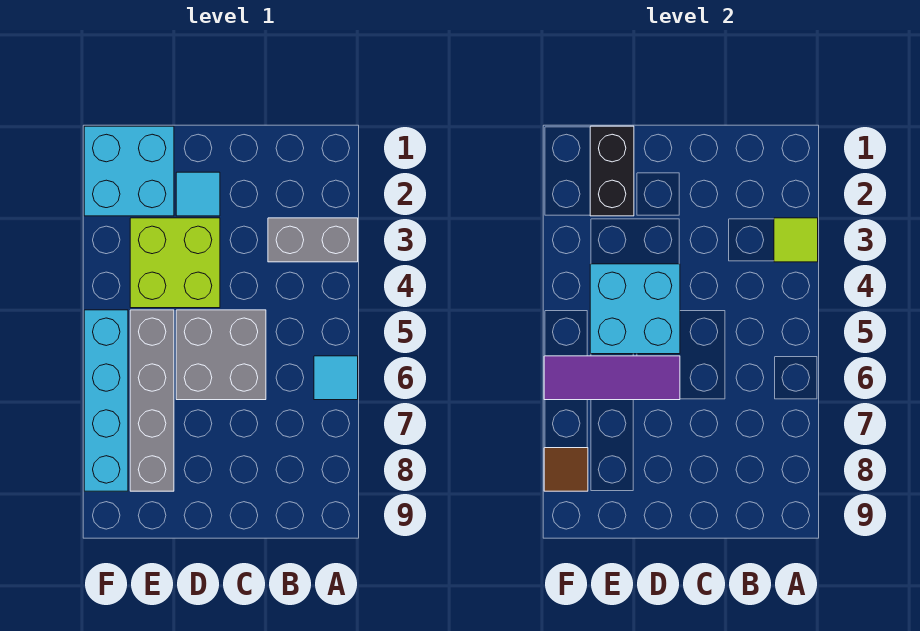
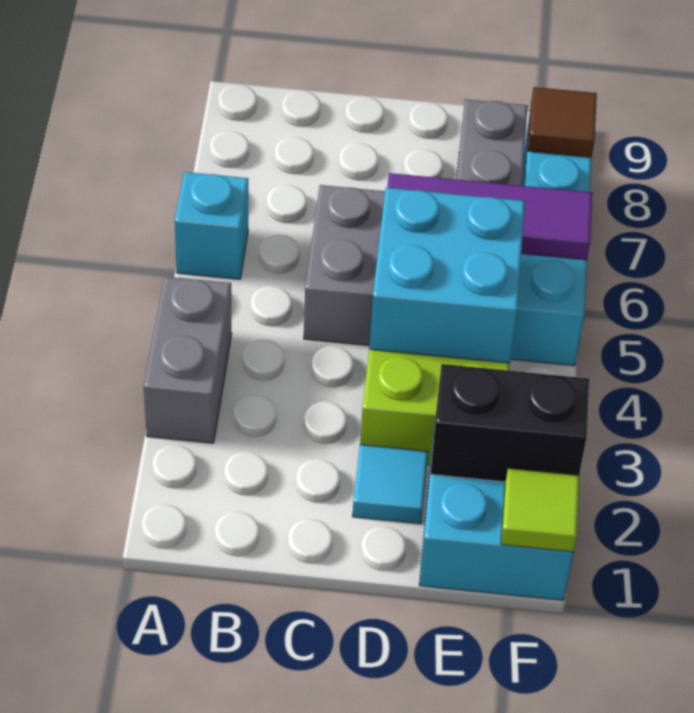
grey brick A3:B3 level 1 -> grey brick A3:A4 level 1
lime tile A3 level 2 -> lime tile F1 level 2
cyan tile A6 level 1 -> cyan brick A6 level 1
black brick E1:E2 level 2 -> black brick E2:F2 level 2

